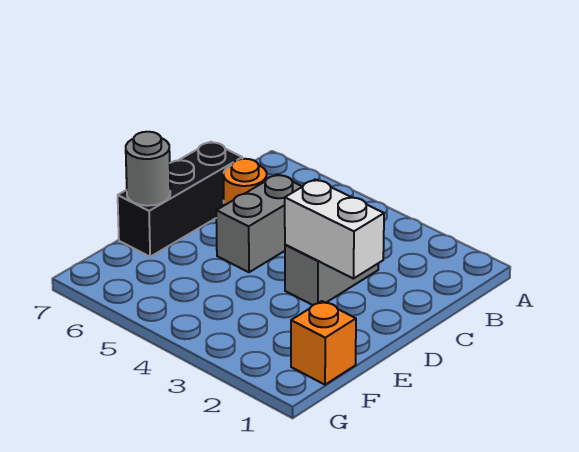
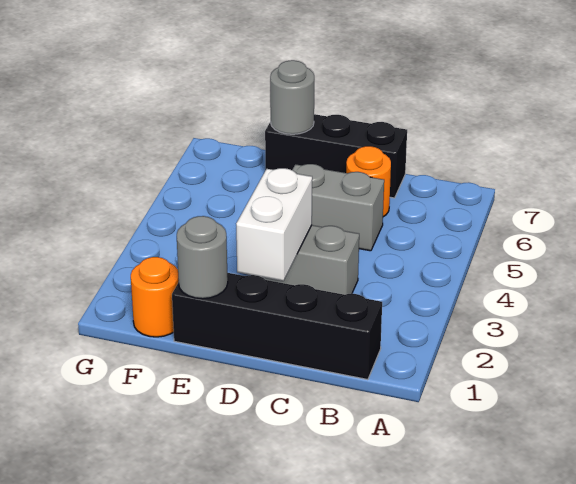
none -> black brick B1:E1 level 1
none -> grey round brick E1 level 2
orange brick F1 level 1 -> orange round brick F1 level 1

